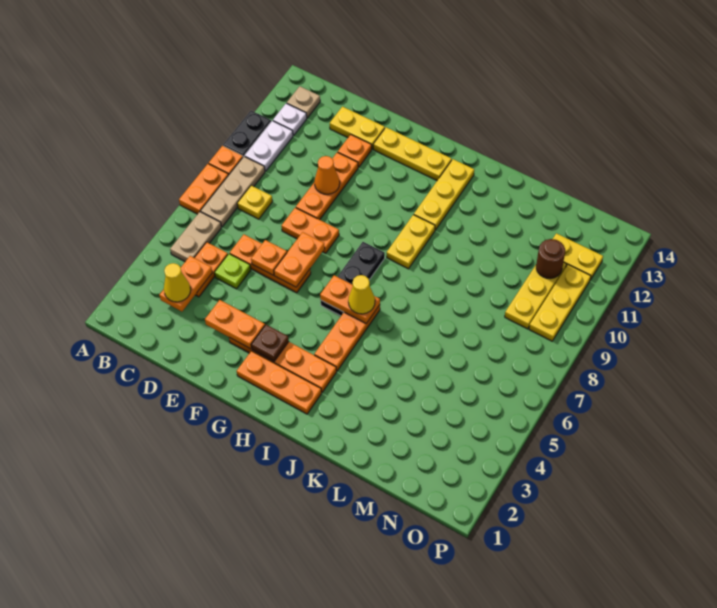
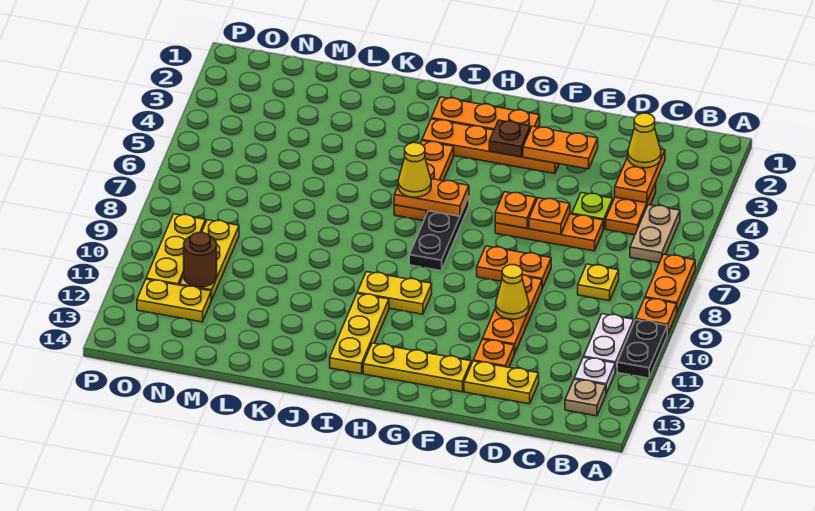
tan plate B7:B9 level 1 -> none
orange cone E10 level 2 -> yellow cone E10 level 2
orange plate F6:F7 level 2 -> orange plate F6 level 2
yellow plate I9:I10 level 1 -> yellow plate H10:I10 level 1

